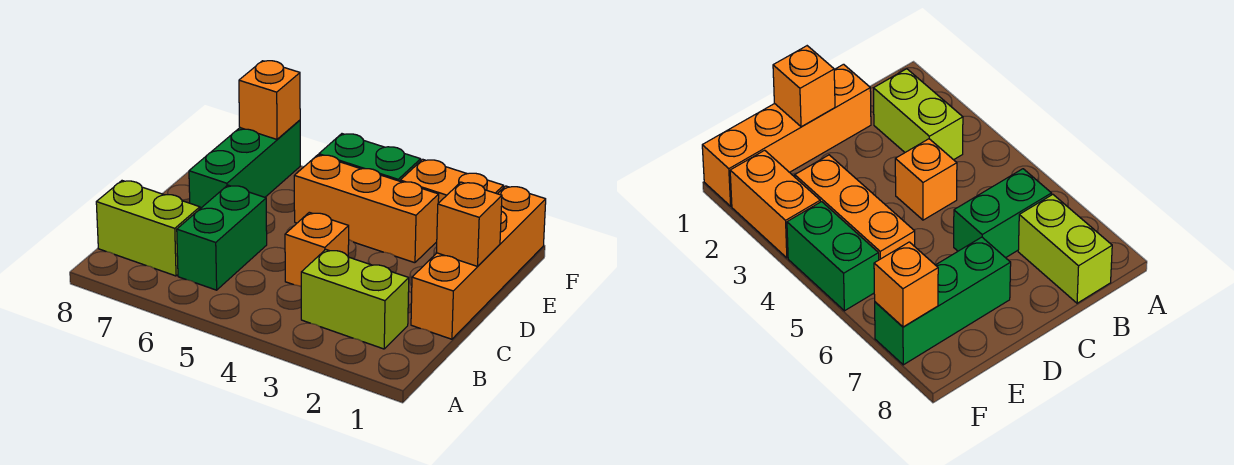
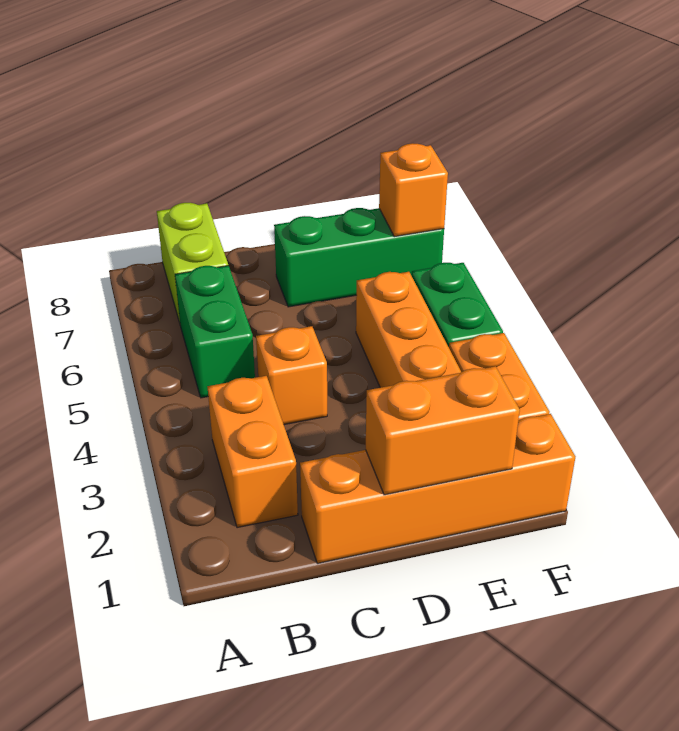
lime brick B2:B3 level 1 -> orange brick B2:B3 level 1
green brick B6:C6 level 1 -> green brick B5:B6 level 1
orange brick D1 level 2 -> orange brick D1:E1 level 2

